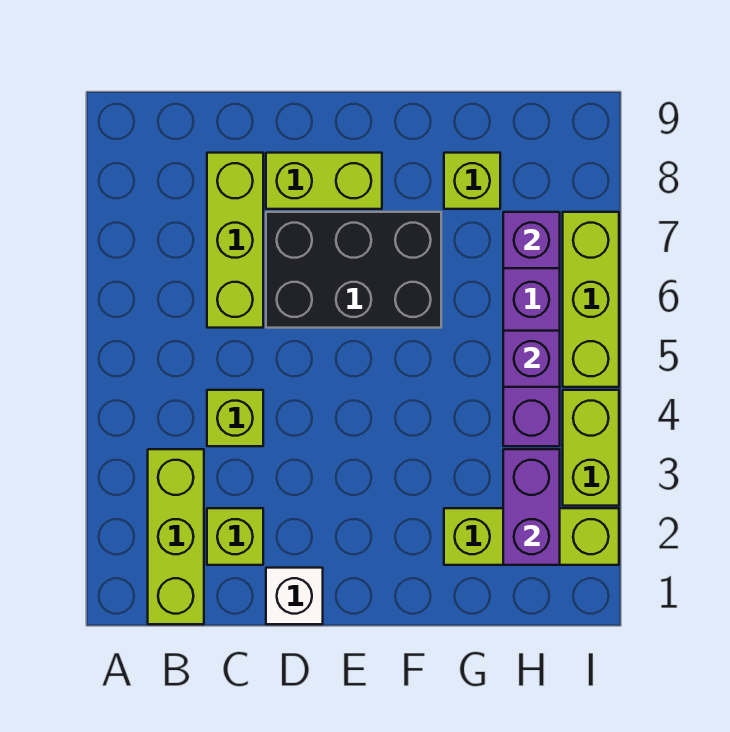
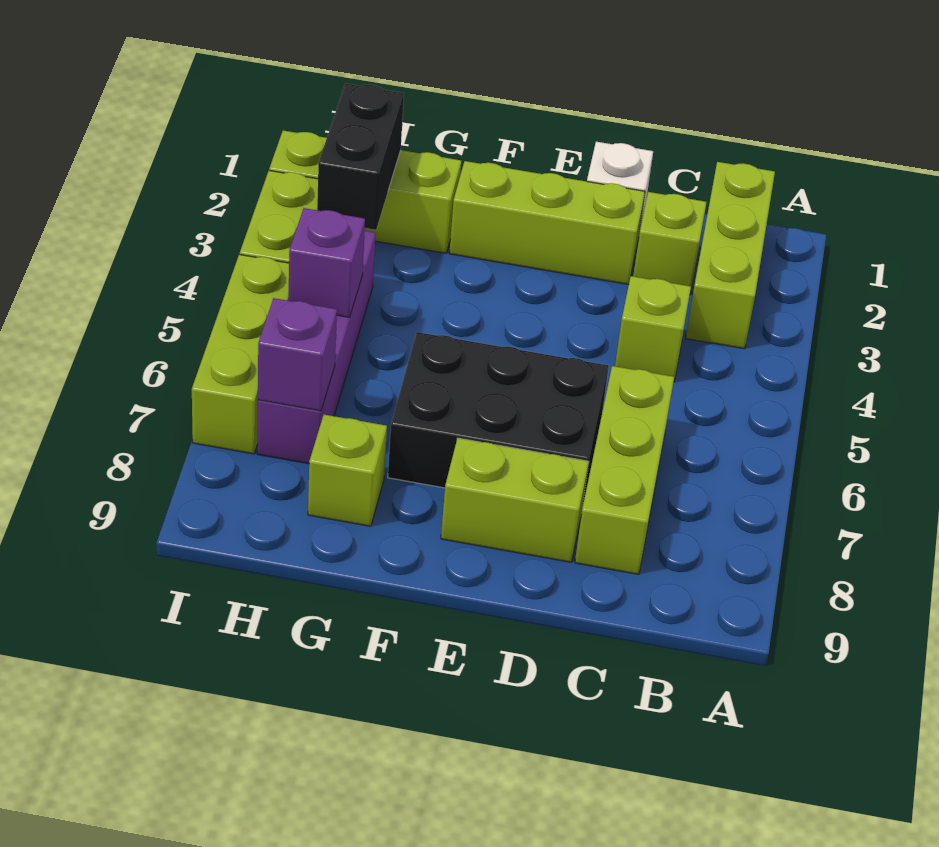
none -> lime brick D2:F2 level 1
purple brick H2:H3 level 2 -> black brick H2:H3 level 2

